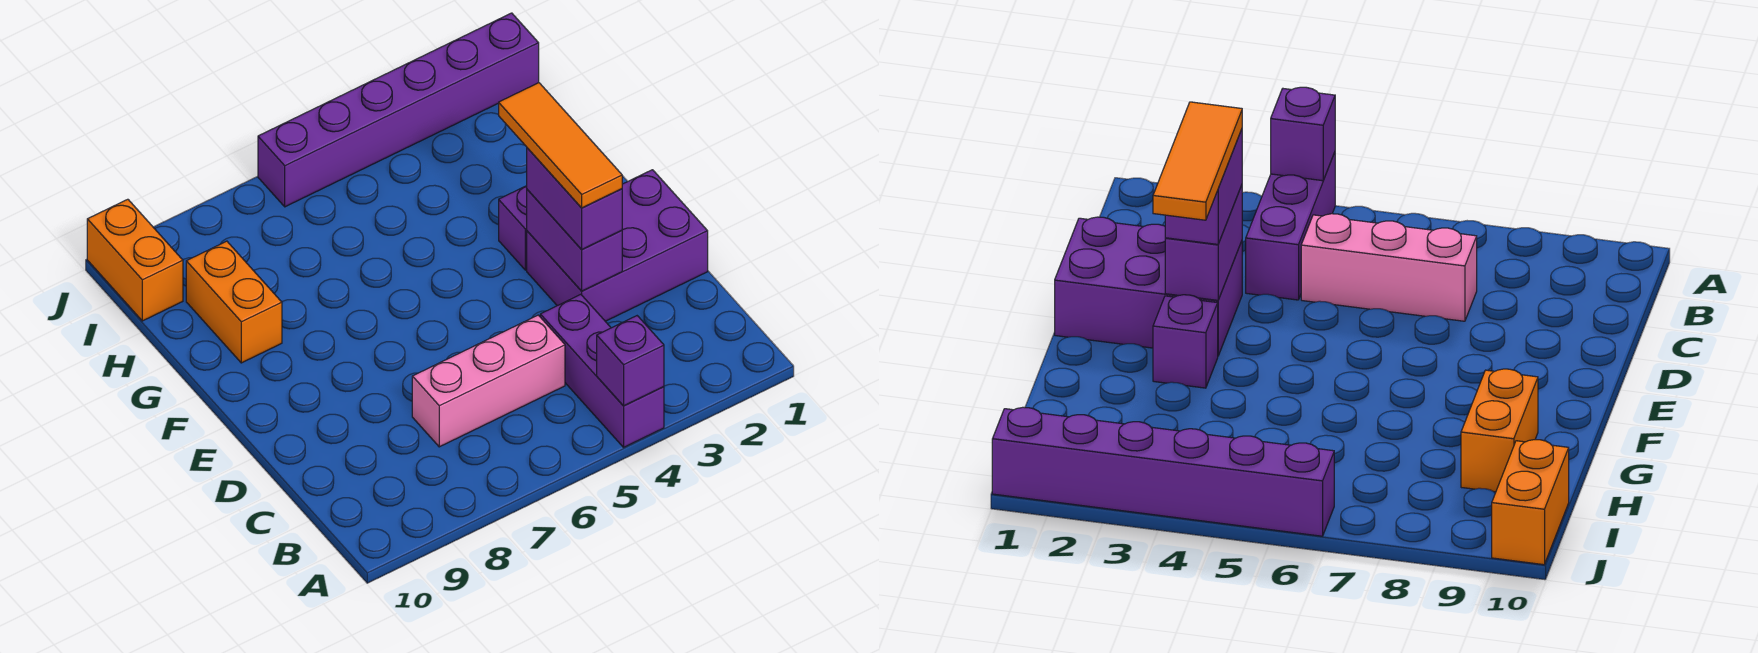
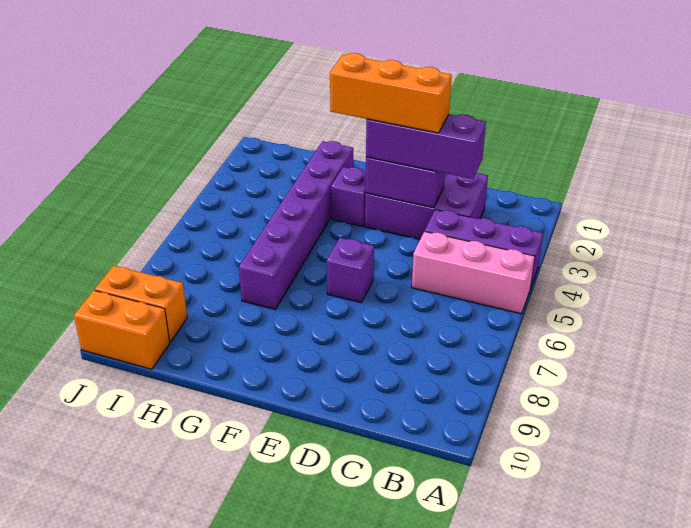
purple brick A4 level 2 -> purple brick E6 level 1
pink brick C5:C7 level 1 -> pink brick A5:C5 level 1
purple brick D1:E3 level 1 -> purple brick C2:E3 level 1
purple brick D3:E3 level 3 -> purple brick C3:E3 level 3
orange tile D3:F3 level 4 -> orange brick D3:F3 level 4
orange brick G9:H9 level 1 -> orange brick I9:J9 level 1
purple brick J1:J6 level 1 -> purple brick G2:G7 level 1

